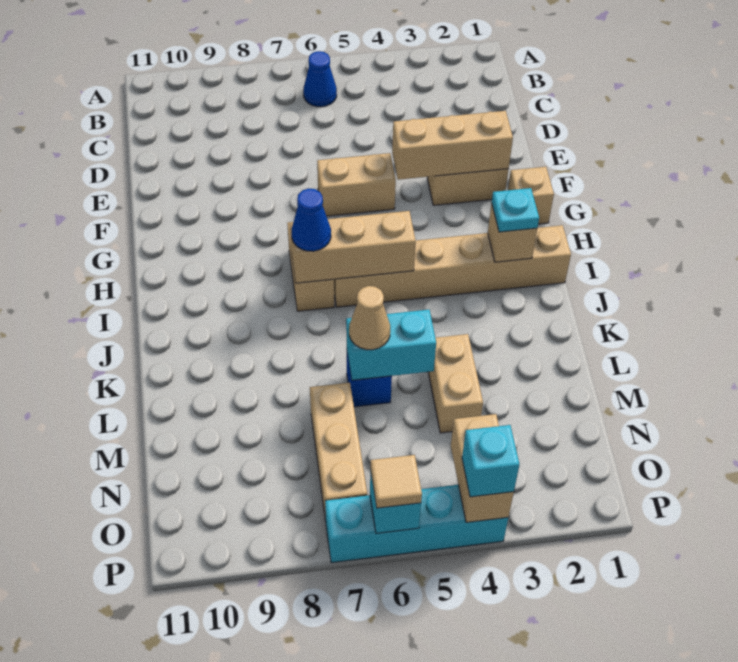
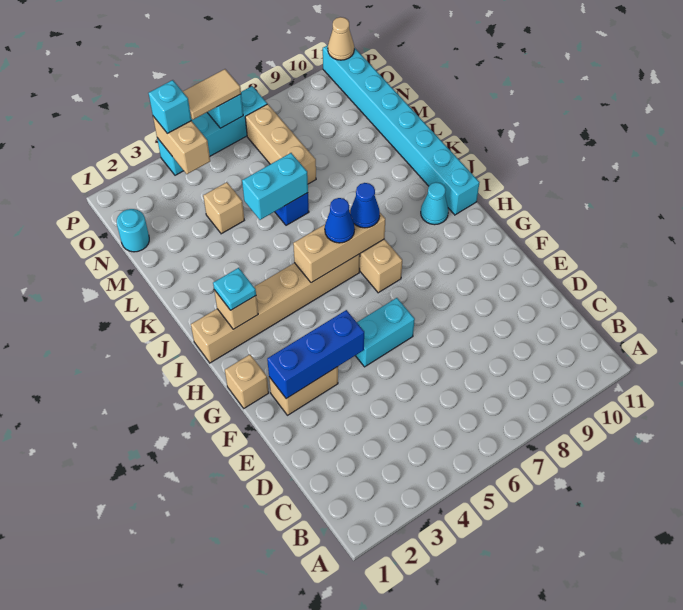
blue cone B6 level 1 -> blue cone I6 level 3
tan brick F2:F4 level 2 -> blue brick F2:F4 level 2
tan brick F5:F6 level 1 -> cyan brick F5:F6 level 1
none -> cyan cone I10 level 1
none -> cyan brick I11:P11 level 1
tan brick L4:M4 level 1 -> tan brick M4 level 1
tan cone L6 level 3 -> tan cone P11 level 2
none -> cyan round brick N1 level 1
tan tile P6 level 3 -> tan tile P5:P6 level 3

